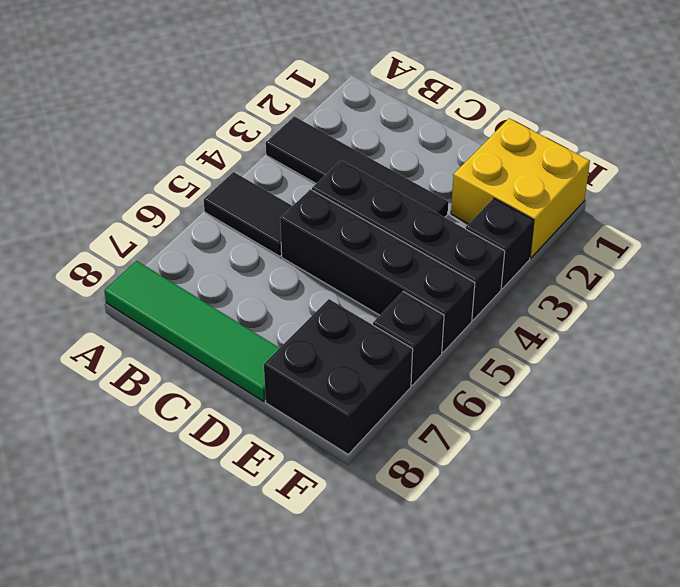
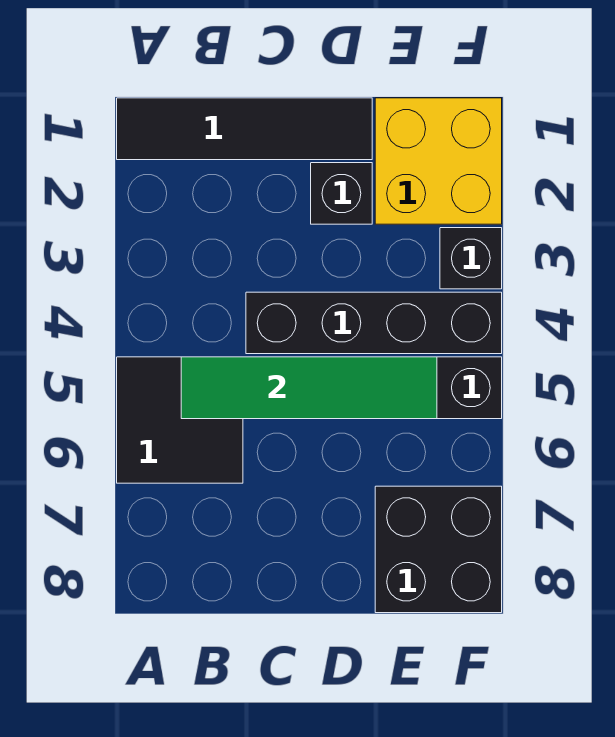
black tile A3:D3 level 1 -> black tile A1:D1 level 1
black tile A5:B5 level 1 -> black tile A5:B6 level 1
green tile A8:D8 level 1 -> green tile B5:E5 level 2
black brick F6 level 1 -> black brick D2 level 1

